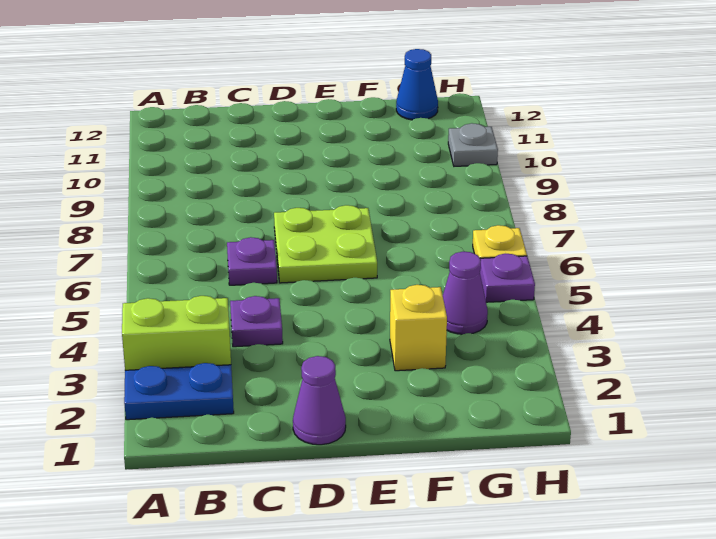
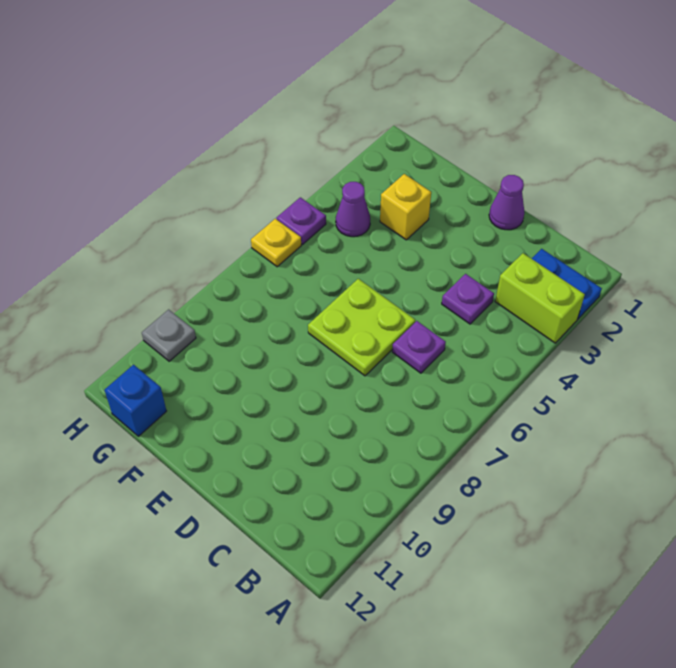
blue cone G12 level 1 -> blue brick G12 level 1

